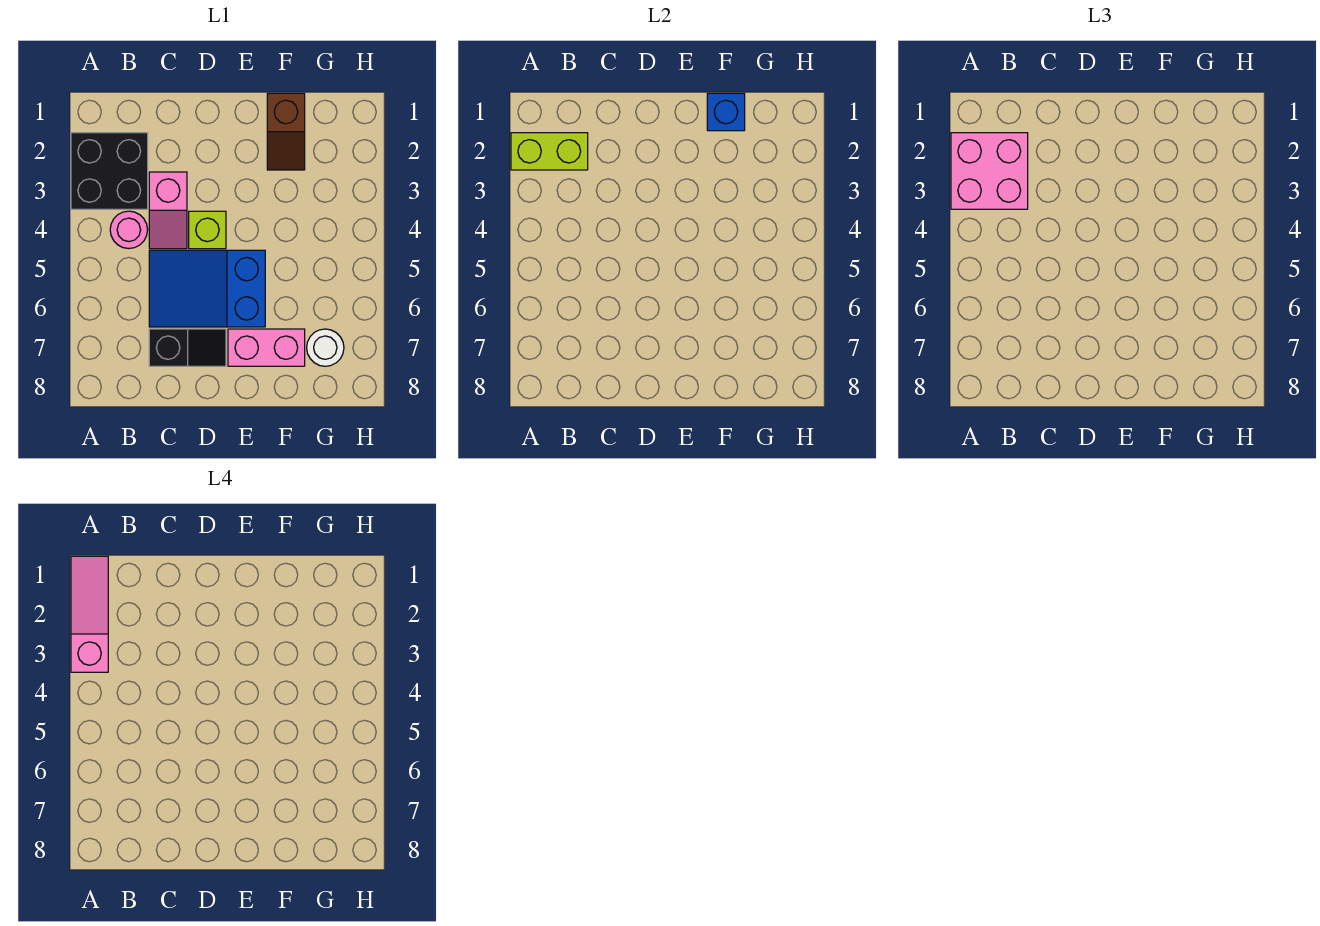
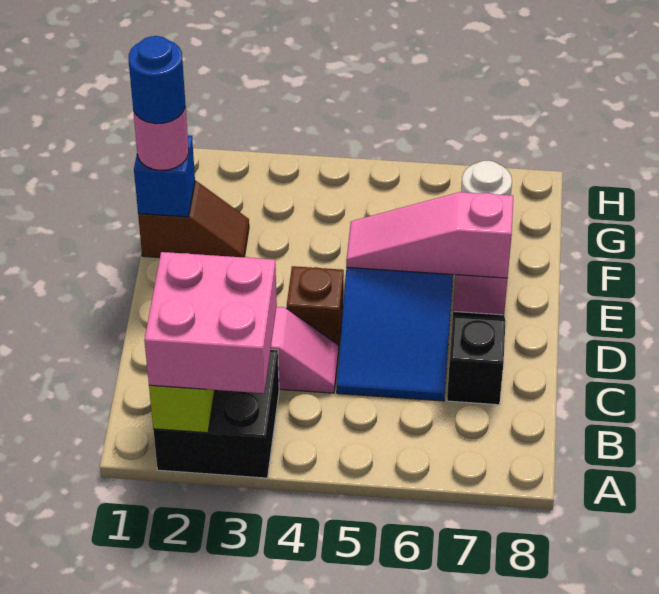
pink slope A1:A3 level 4 top 3 -> pink slope E5:E7 level 2 top 7
pink round brick B4 level 1 -> pink round brick F1 level 3
lime brick D4 level 1 -> brown brick D4 level 1
none -> blue round brick F1 level 4

